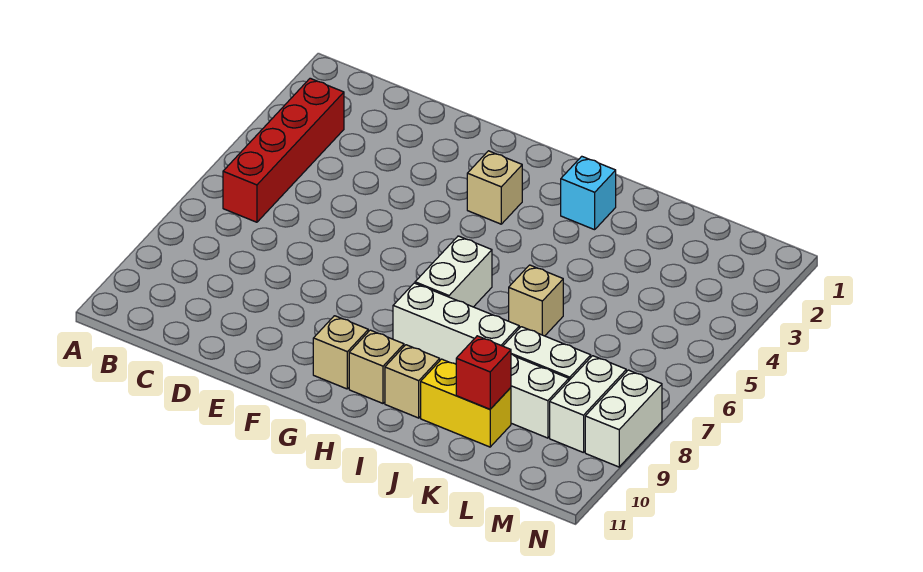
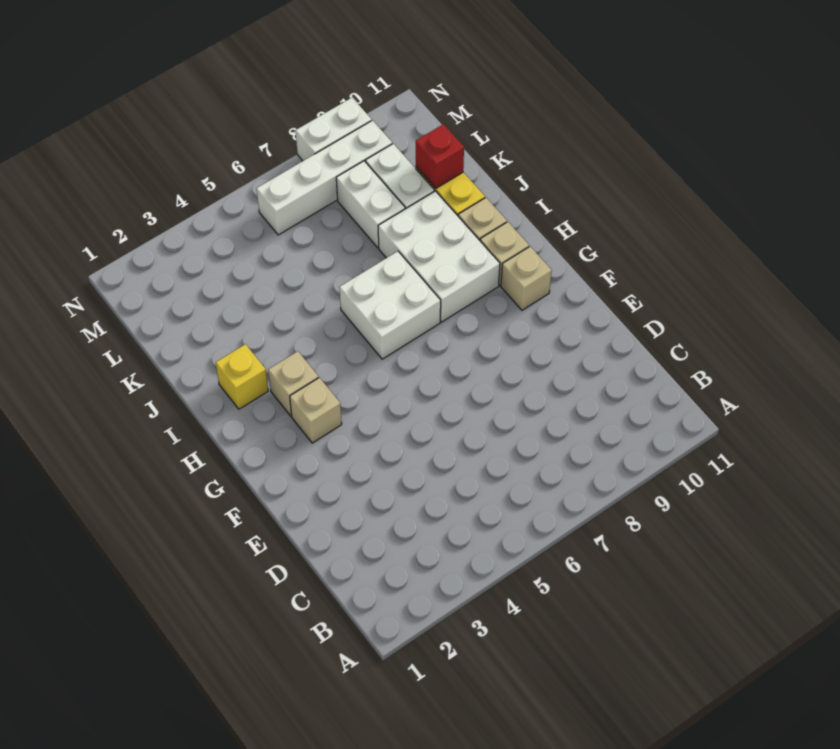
red brick B3:B6 level 1 -> none
white brick H6:H7 level 1 -> white brick H6:I7 level 1
white brick H8:J8 level 1 -> white brick H8:J9 level 1
cyan brick I2 level 1 -> yellow brick I2 level 1
tan brick J6 level 1 -> tan brick H3 level 1
white brick M8:M9 level 1 -> white brick M6:M9 level 1

